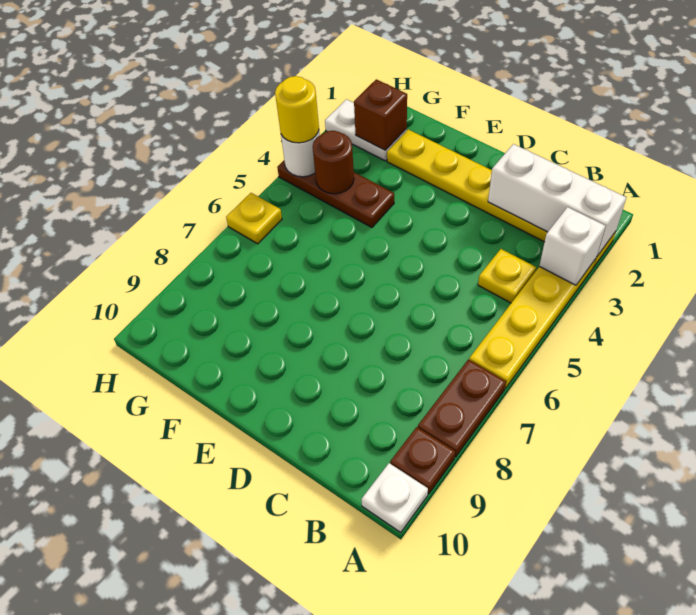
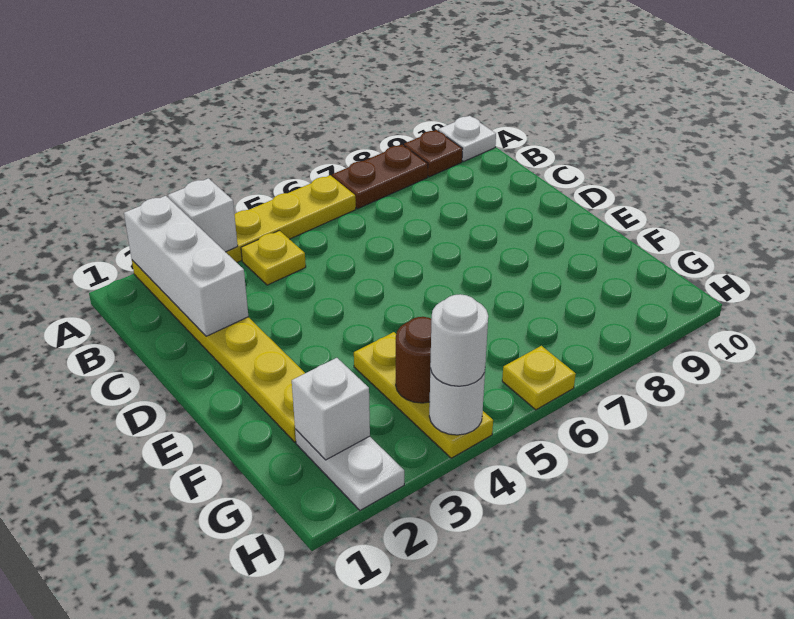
brown plate F4:H4 level 1 -> yellow plate F4:H4 level 1
brown brick G2 level 2 -> white brick G2 level 2
yellow round brick H4 level 3 -> white round brick H4 level 3

